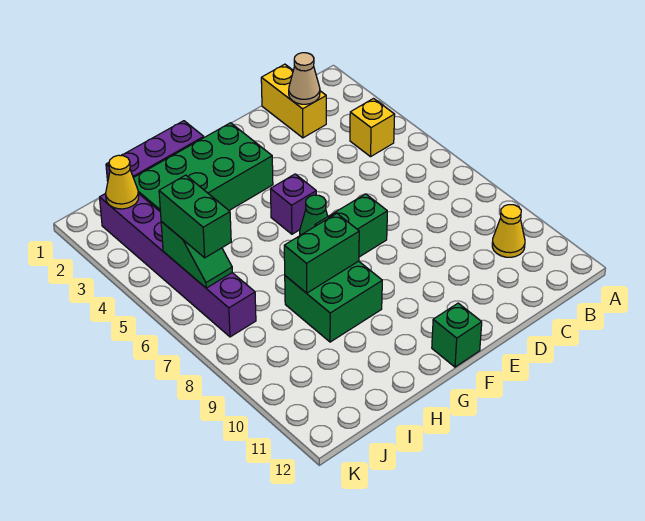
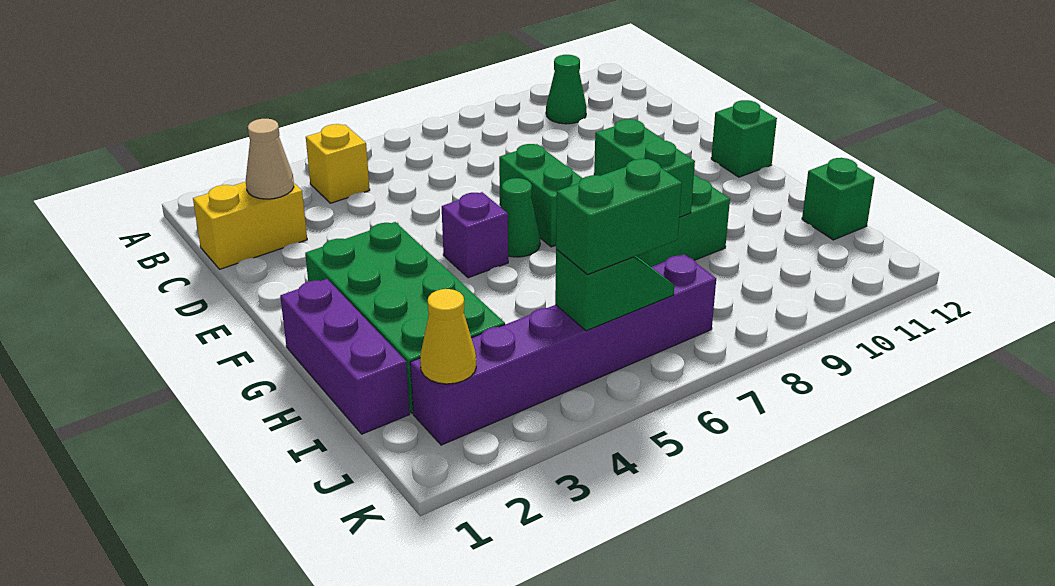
yellow cone B10 level 1 -> green cone B10 level 1
none -> green brick I12 level 1

